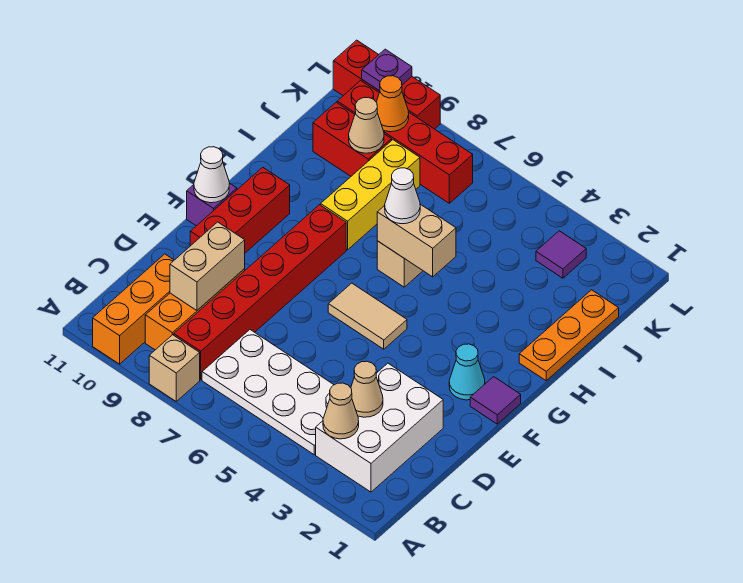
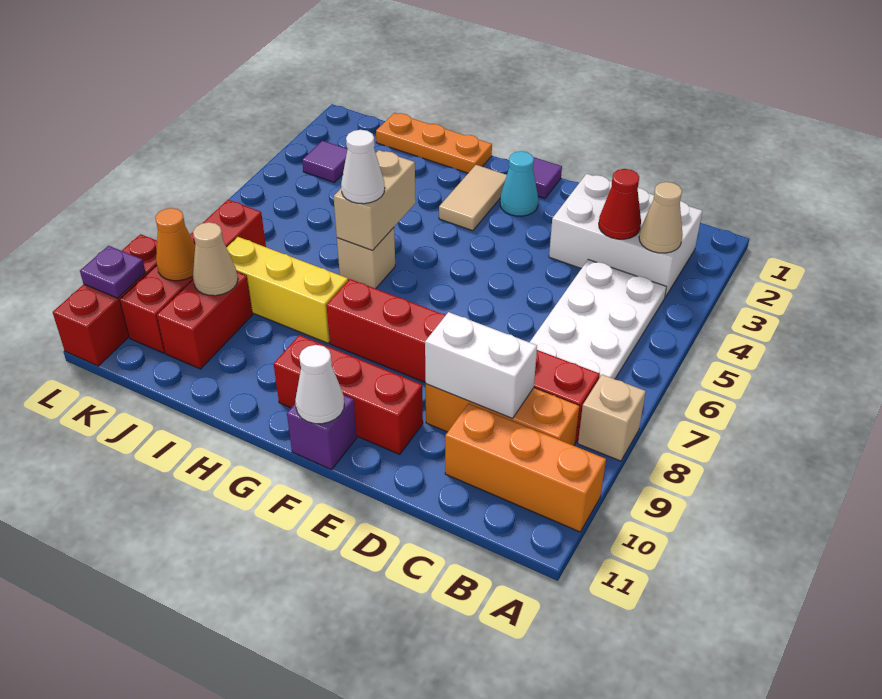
tan cone C3 level 2 -> red cone C3 level 2
tan brick C9:D9 level 2 -> white brick C9:D9 level 2
tan tile F5:F6 level 1 -> tan tile G2:G3 level 1

